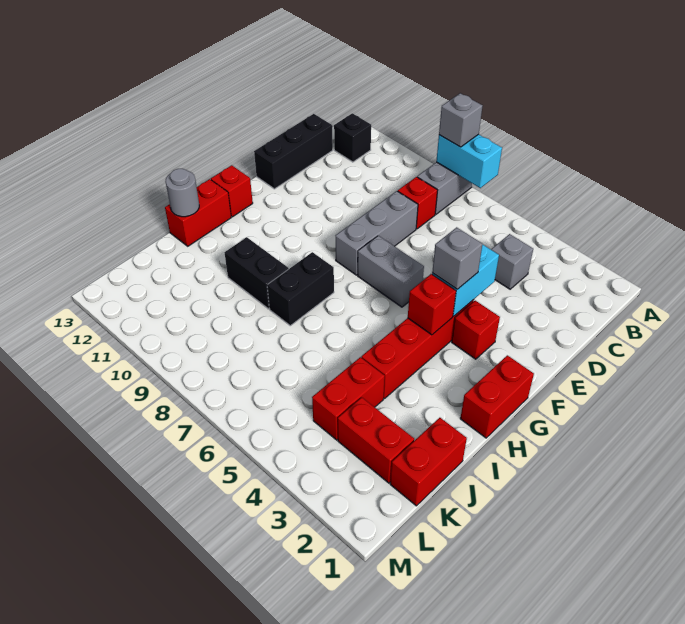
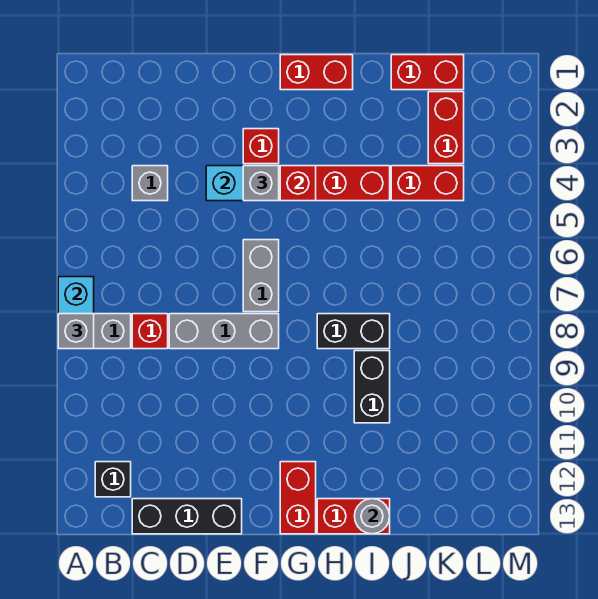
red brick G13 level 1 -> red brick G12:G13 level 1

